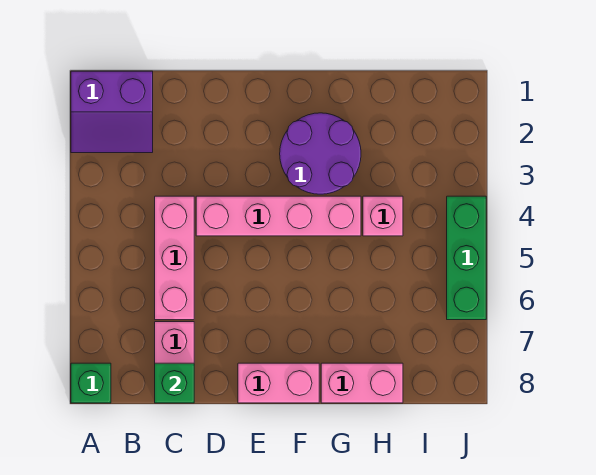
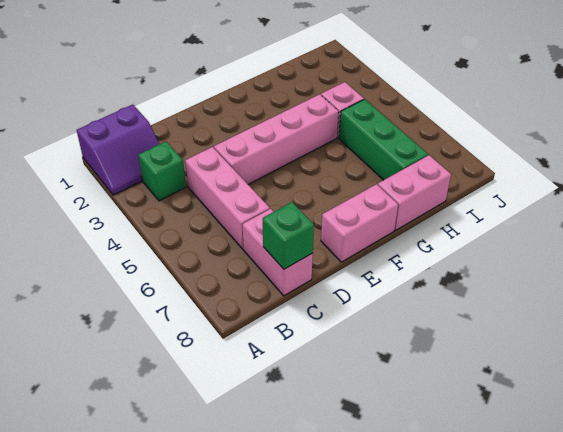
green brick A8 level 1 -> green brick B3 level 1
purple round brick F2:G3 level 1 -> none
green brick J4:J6 level 1 -> green brick H5:H7 level 1

